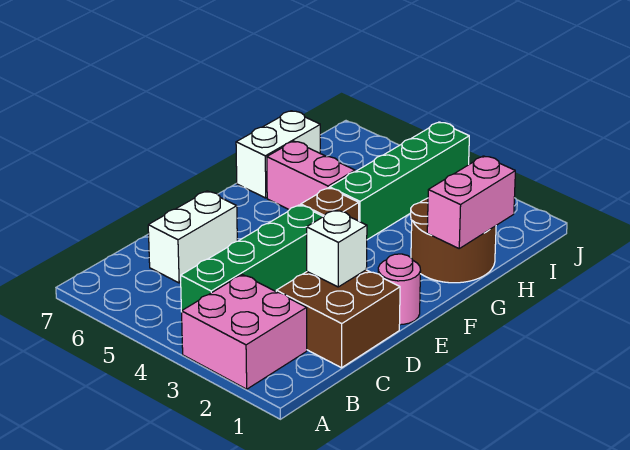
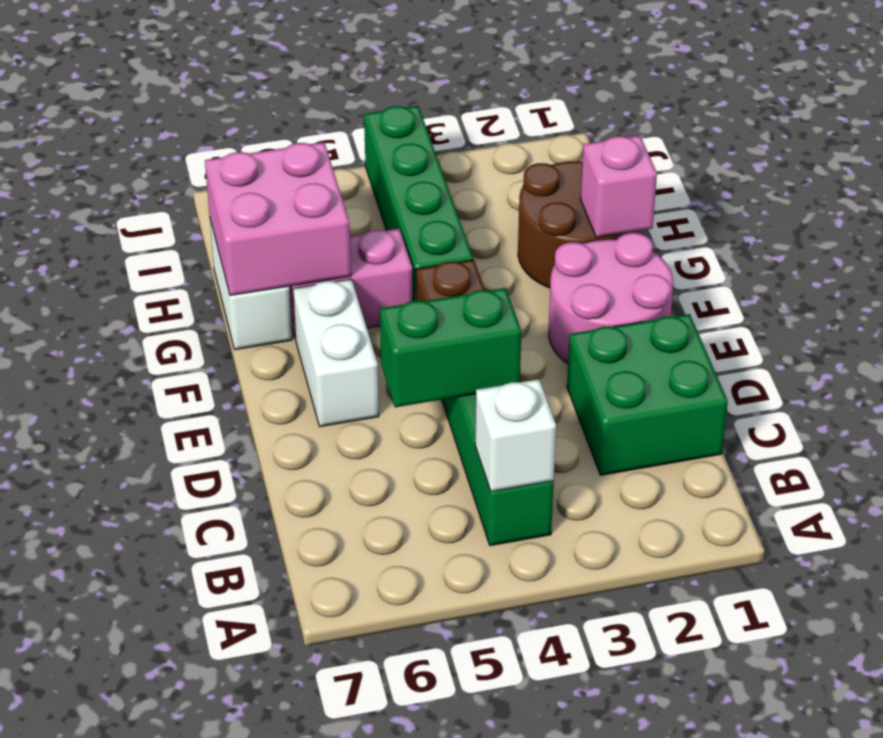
pink brick A2:B3 level 1 -> pink brick G6:H7 level 2
brown brick C1:D2 level 1 -> green brick C1:D2 level 1
white brick C6:D6 level 1 -> white brick E6:F6 level 1
white brick D2 level 2 -> white brick B4 level 2
none -> green brick D4:D5 level 2
pink round brick E1 level 1 -> pink round brick E1:F2 level 1
pink brick G1:H1 level 2 -> pink brick G1 level 2

